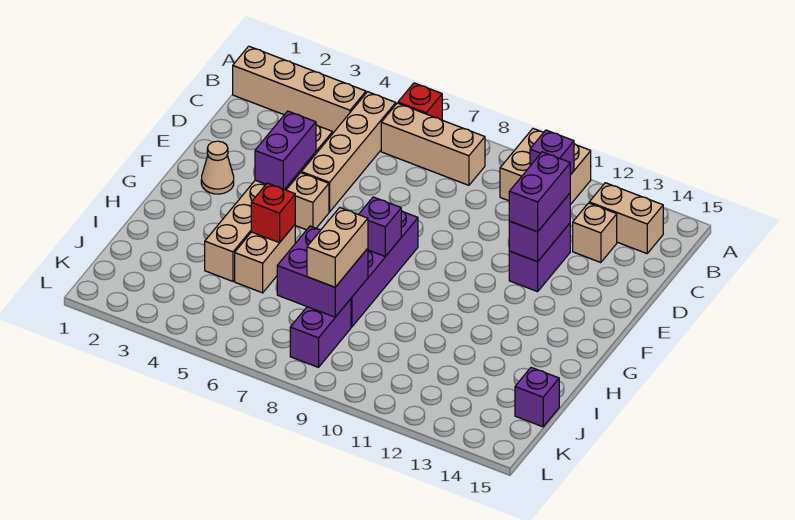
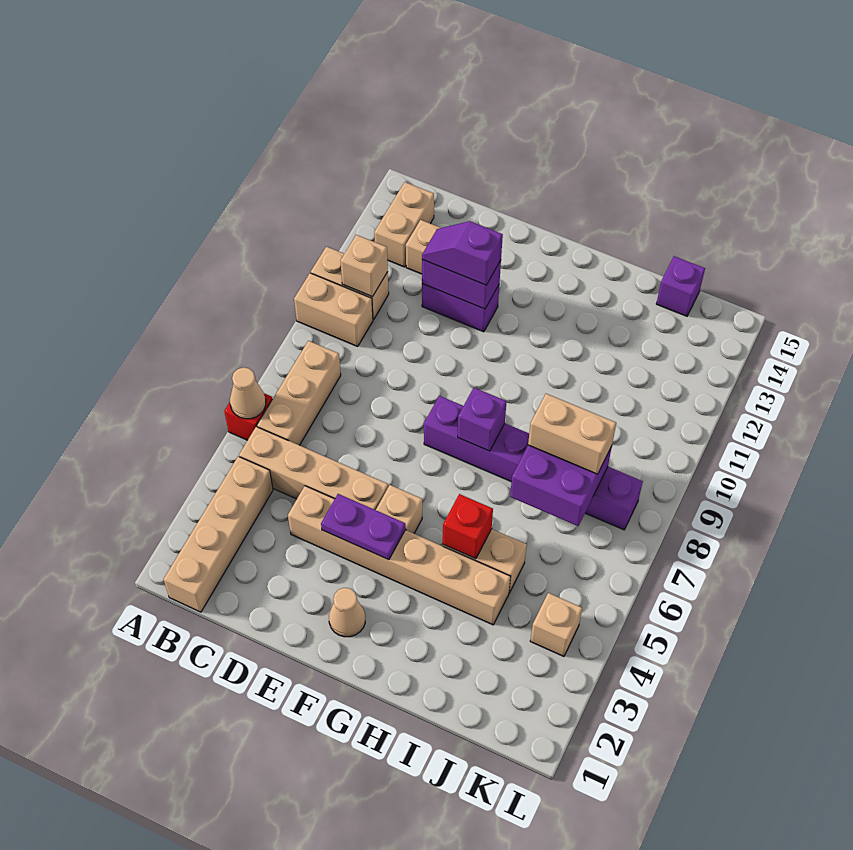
none -> tan cone A6 level 2
purple brick B11 level 2 -> tan brick B11 level 2
purple brick D12:E12 level 3 -> purple slope D12:E12 level 3 top E
purple brick E4:F4 level 2 -> purple plate E4:F4 level 2
none -> tan brick K4 level 1

